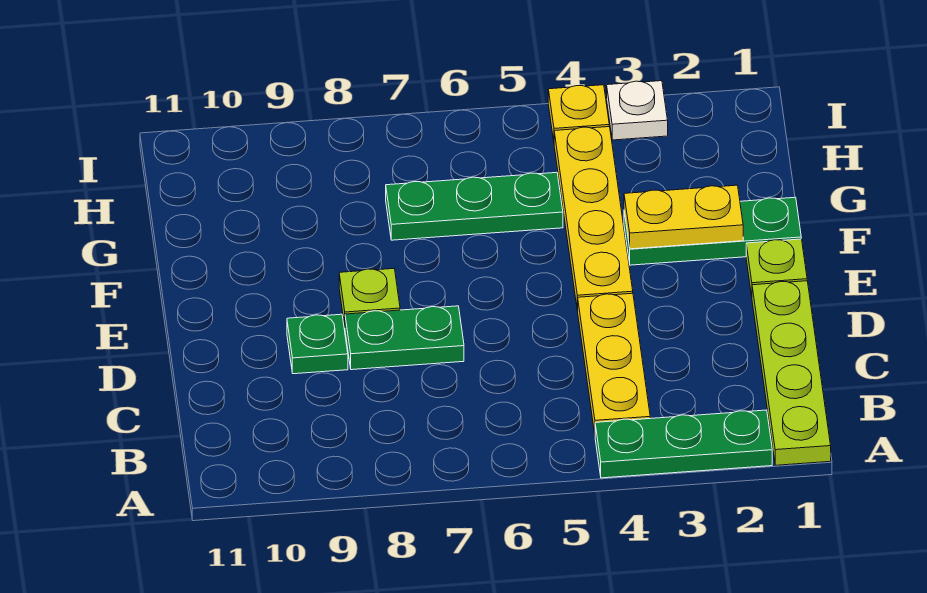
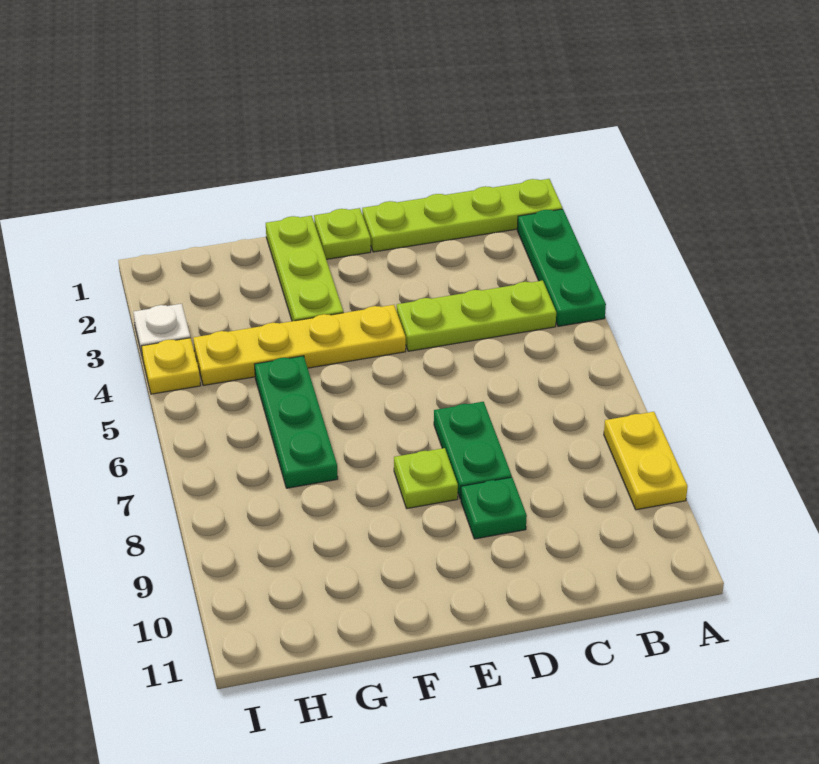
yellow plate B4:D4 level 1 -> lime plate B4:D4 level 1
green plate F1:F3 level 1 -> lime plate F1:F3 level 1
yellow plate F2:F3 level 2 -> yellow plate A8:A9 level 1

